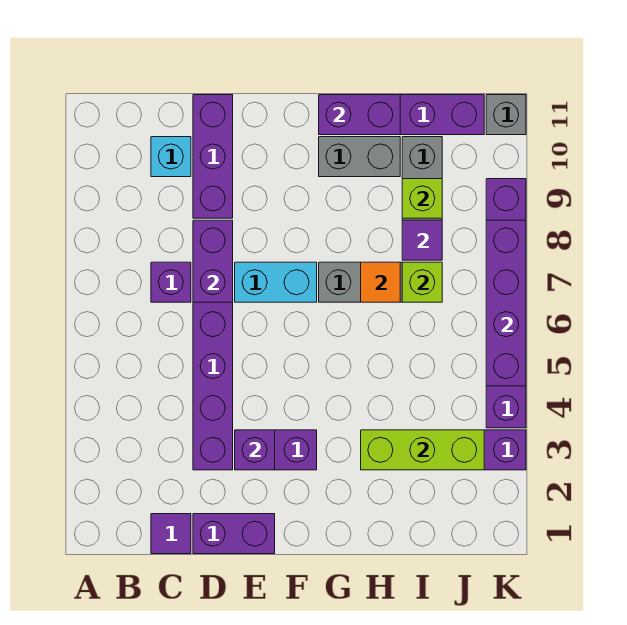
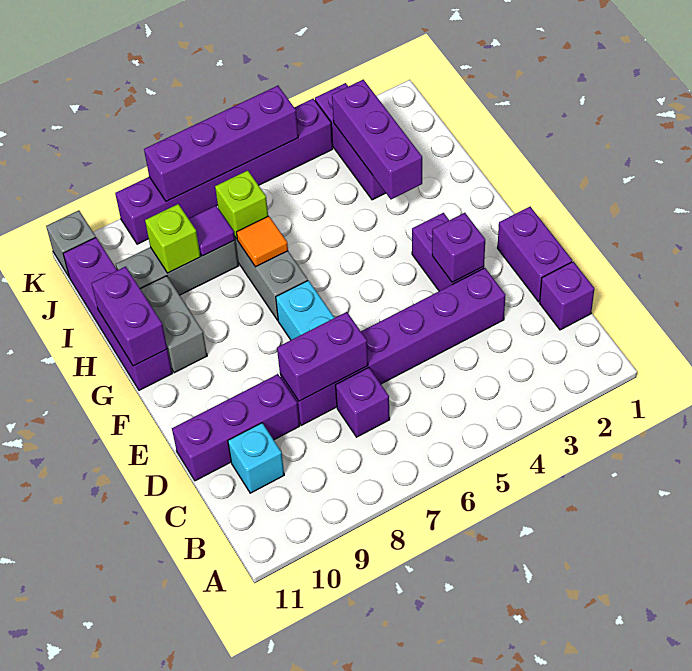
purple tile C1 level 1 -> purple brick C1 level 1
lime brick H3:J3 level 2 -> purple brick H3:J3 level 2

